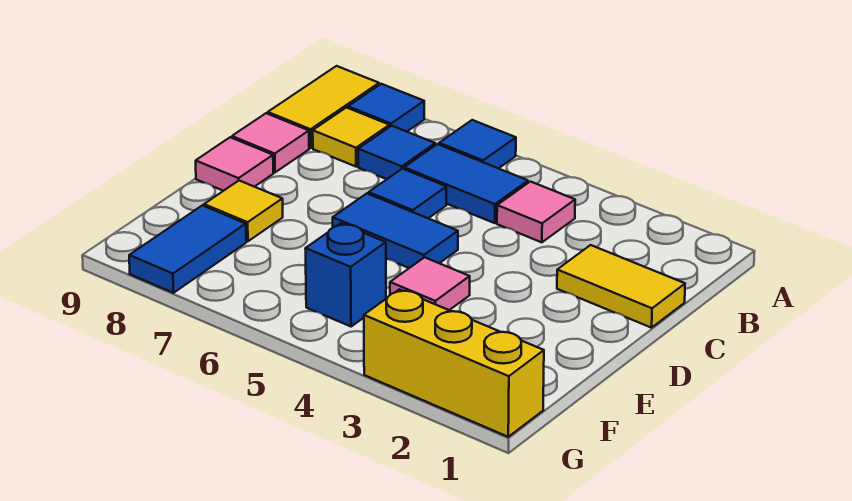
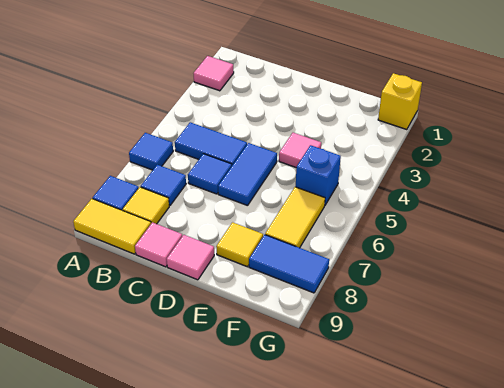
pink tile B4 level 1 -> pink tile A2 level 1
blue tile B5:B6 level 1 -> blue tile B5:C5 level 1
yellow tile C1:C2 level 1 -> yellow tile F6:F7 level 1
yellow brick G1:G3 level 1 -> yellow brick G1 level 1

